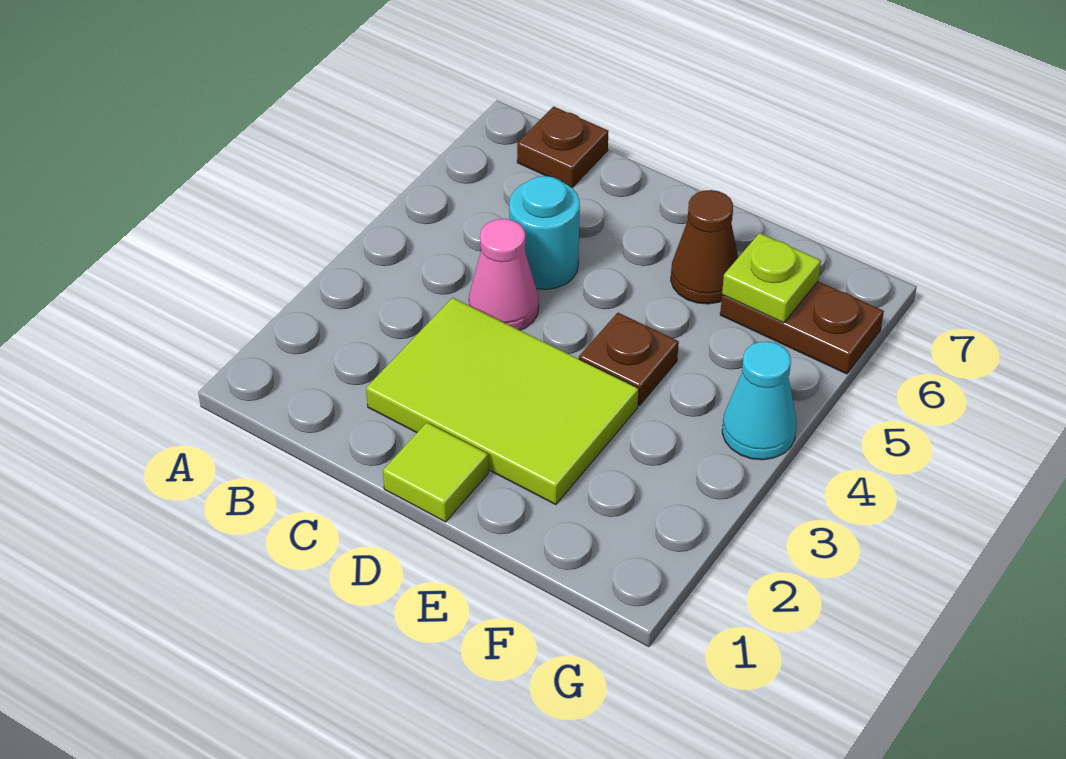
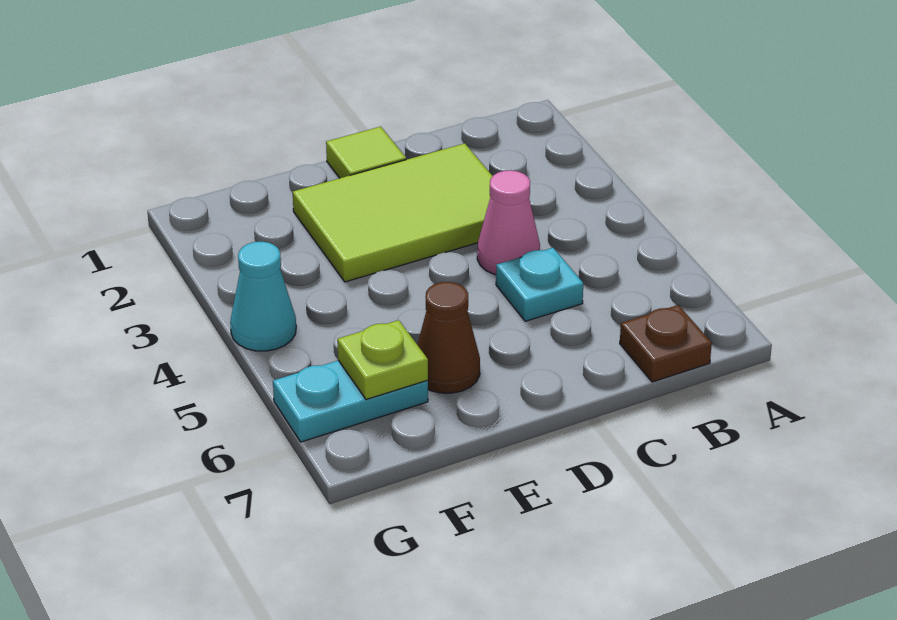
cyan round brick C5 level 1 -> cyan plate C5 level 1
brown plate E4 level 1 -> none
brown plate F6:G6 level 1 -> cyan plate F6:G6 level 1

